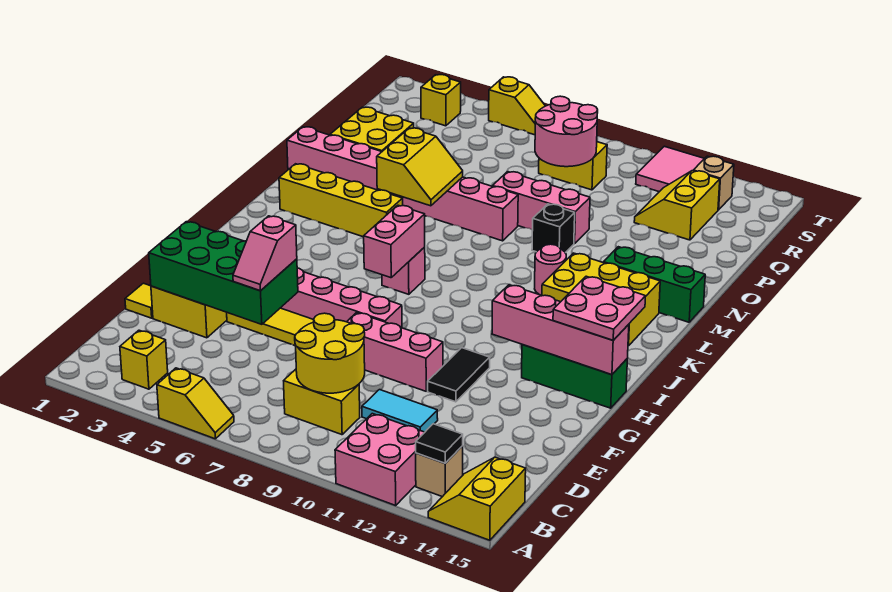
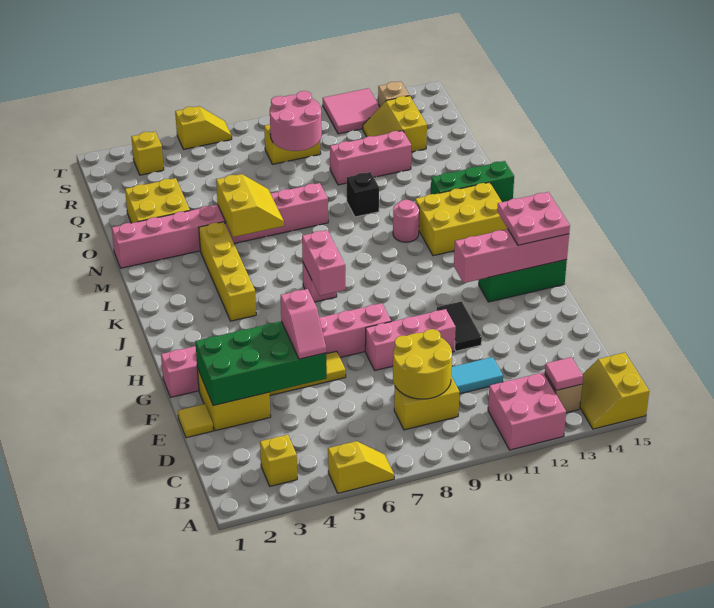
black tile B13 level 2 -> pink tile B13 level 2
yellow brick L2:L5 level 1 -> yellow brick J4:M4 level 1
pink brick O8:O10 level 1 -> pink brick P10:P12 level 1

